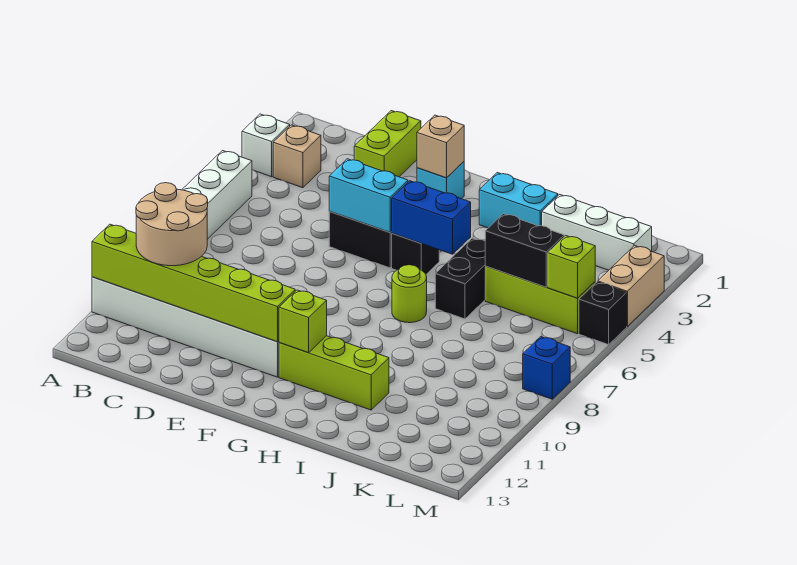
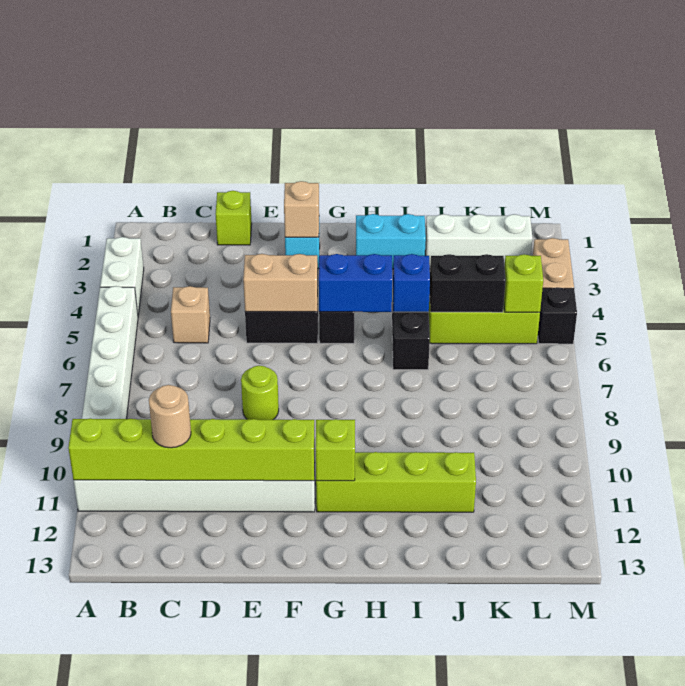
white brick A3 level 1 -> white brick A3:A4 level 1
tan brick B3 level 1 -> tan brick C5 level 1
tan round brick B10:C11 level 3 -> tan round brick C11 level 3
lime brick D1:D2 level 1 -> lime brick D1 level 1
cyan brick E5:F5 level 2 -> tan brick E5:F5 level 2
lime brick G11:I11 level 1 -> lime brick G11:J11 level 1
lime round brick H7 level 1 -> lime round brick E8 level 1
blue brick M8 level 1 -> blue brick I5 level 2

